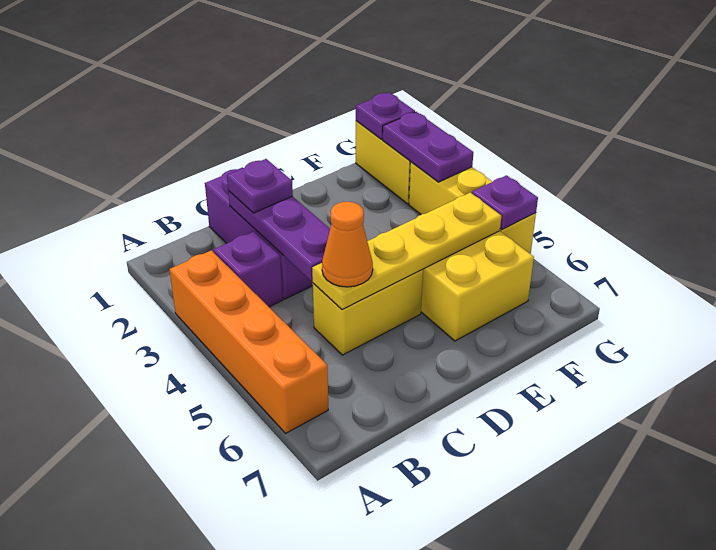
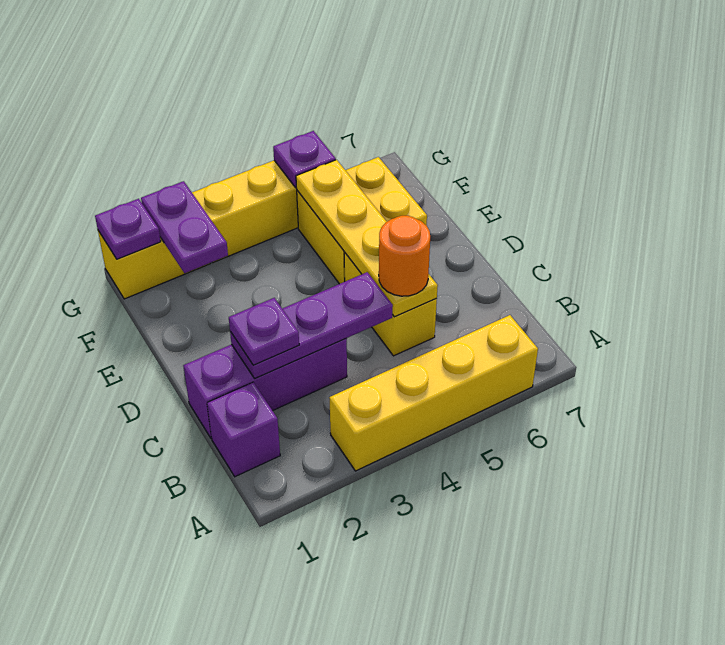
orange brick A3:A6 level 1 -> yellow brick A3:A6 level 1
purple brick B3 level 1 -> purple brick B1 level 1
orange cone C5 level 3 -> orange round brick C5 level 3
purple plate G2:G3 level 2 -> purple plate F2:G2 level 2

